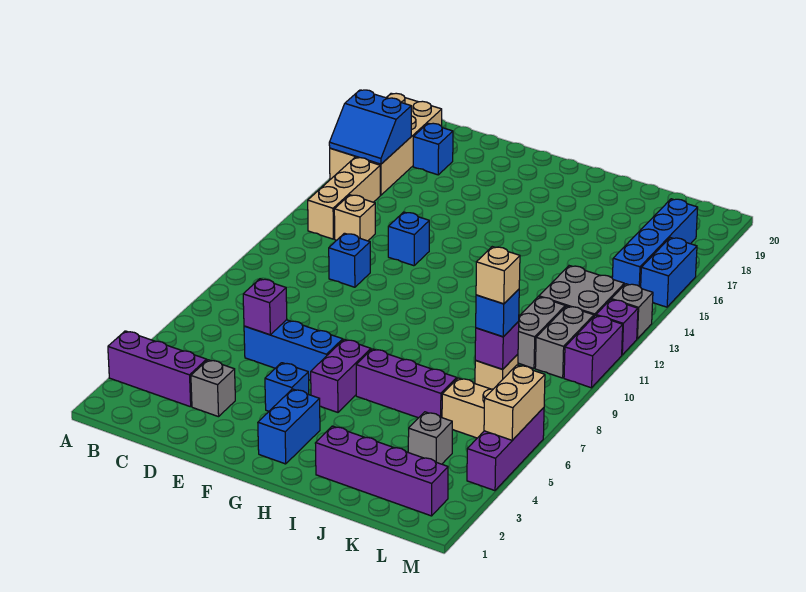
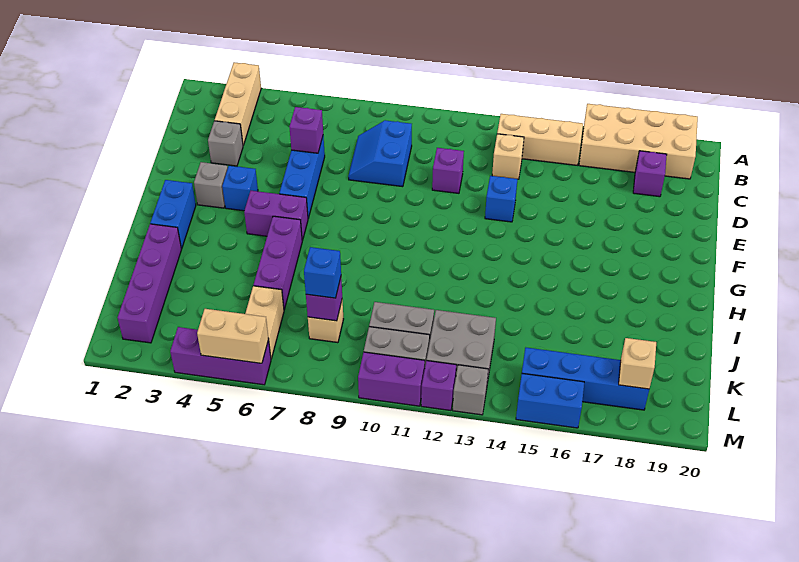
purple brick A3:C3 level 1 -> tan brick A3:C3 level 1
blue slope A16:B17 level 2 top 17 -> blue slope C8:D9 level 1 top 9
blue brick C18 level 1 -> purple brick C18 level 1
blue brick D11 level 1 -> purple brick D11 level 1
blue brick G2:G3 level 1 -> blue brick G2:H2 level 1
grey brick K4 level 1 -> grey brick F3 level 1
tan brick K8 level 4 -> tan brick L18 level 2

